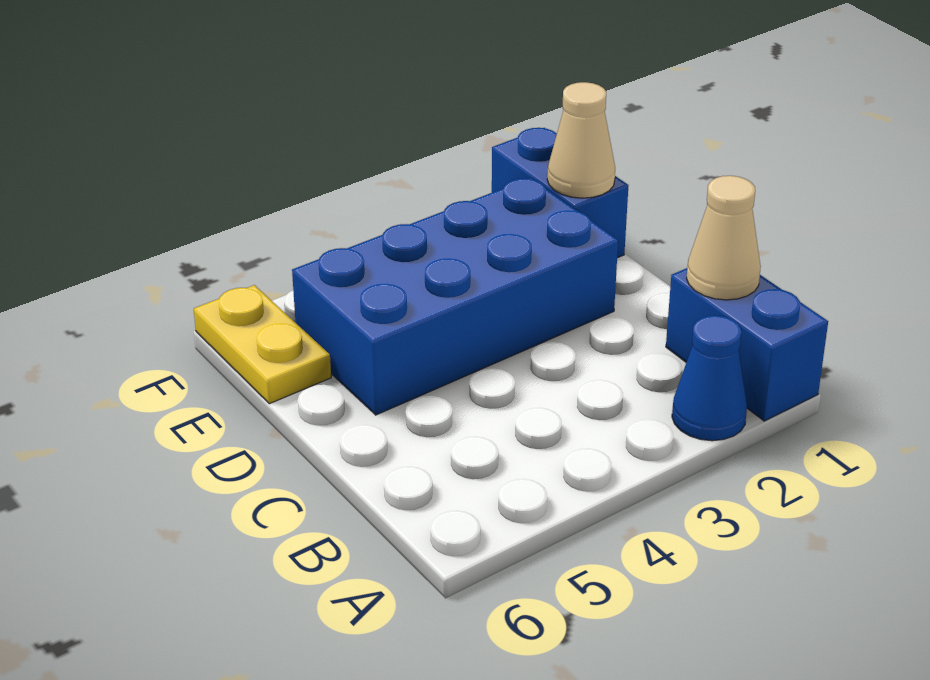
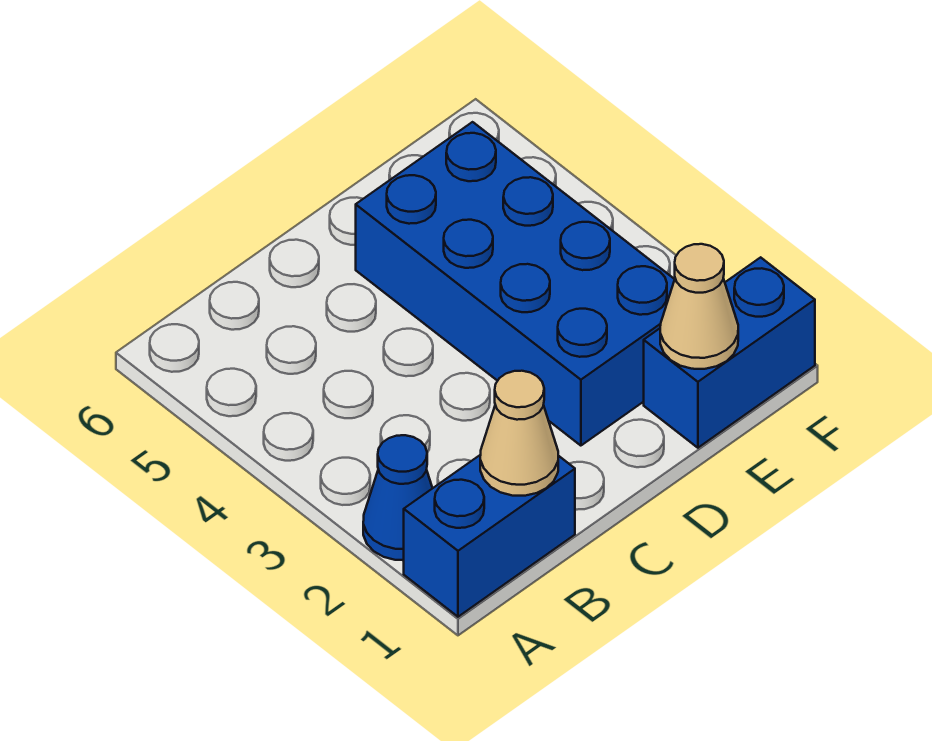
yellow plate E6:F6 level 1 -> none

